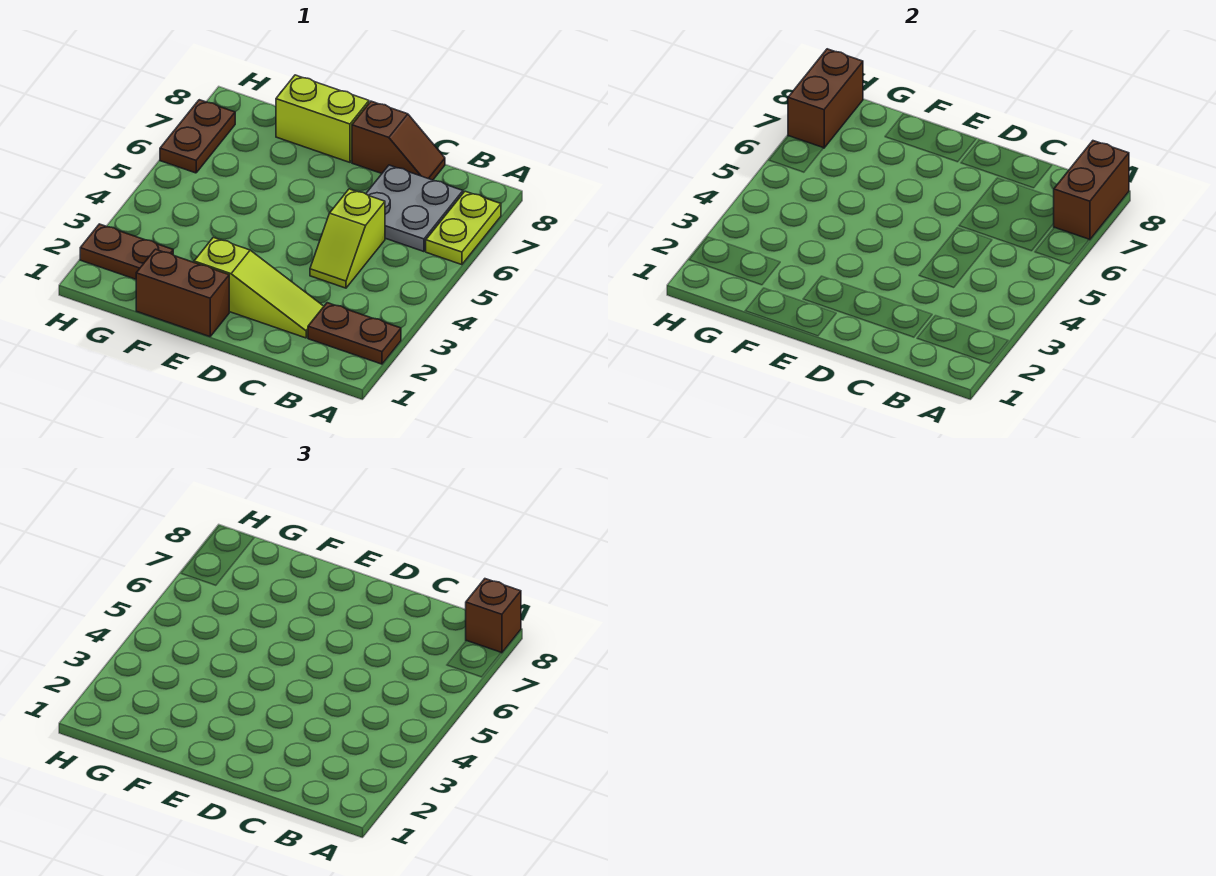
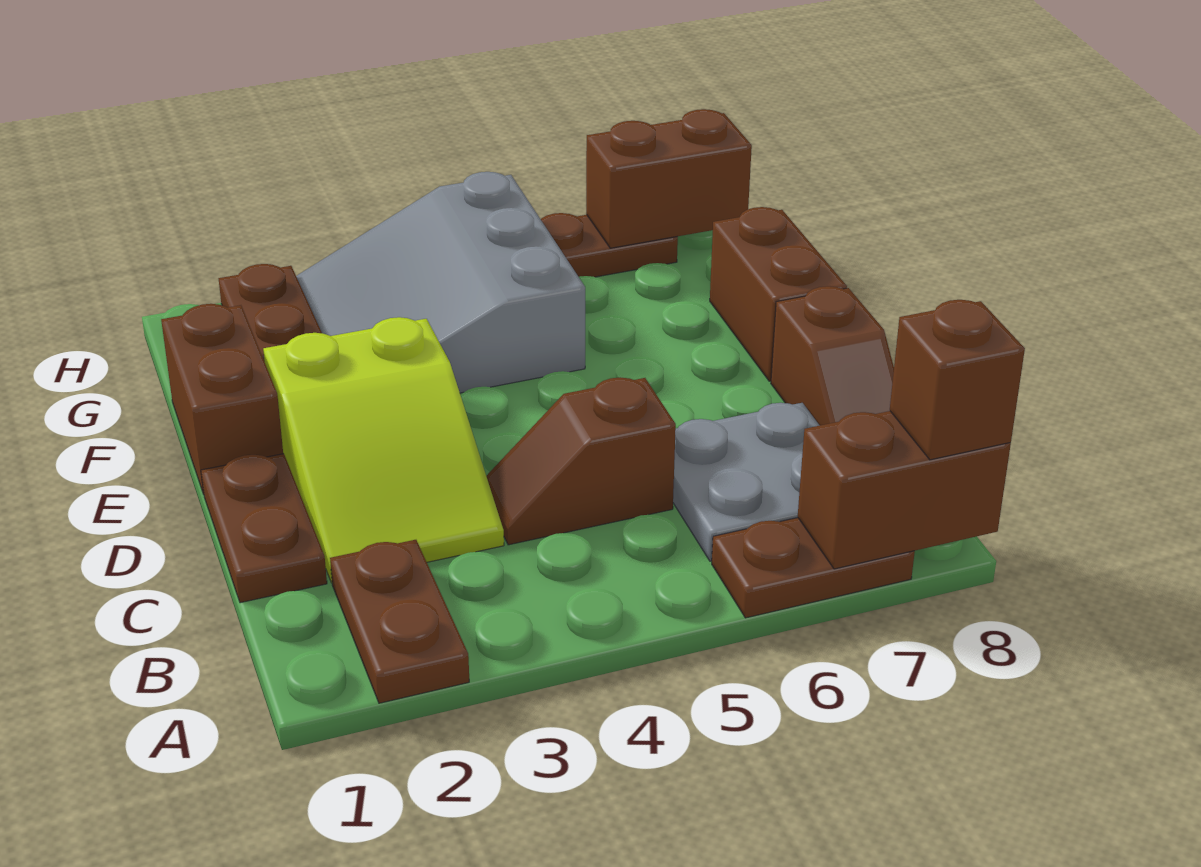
lime plate A6:A7 level 1 -> brown plate A6:A7 level 1
none -> brown plate C1:D1 level 1
lime slope C2:E2 level 1 top E -> lime slope C2:E3 level 1 top E
lime slope C4:C5 level 1 top 5 -> brown slope C4:C5 level 1 top 5
lime brick E8:F8 level 1 -> brown brick E8:F8 level 1
none -> grey slope F3:H5 level 1 top 5

